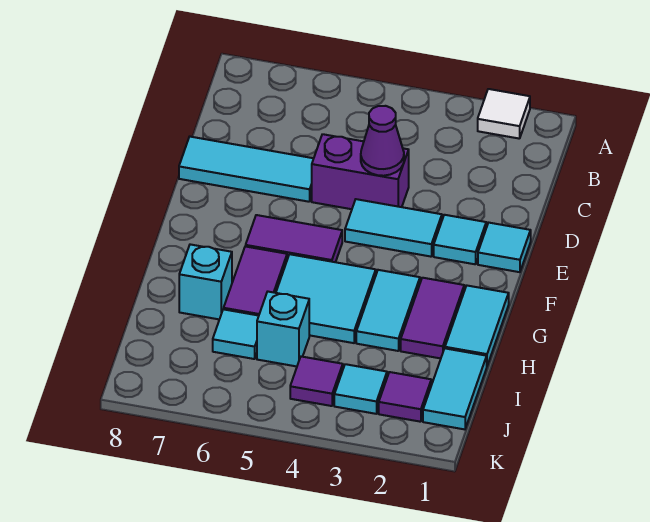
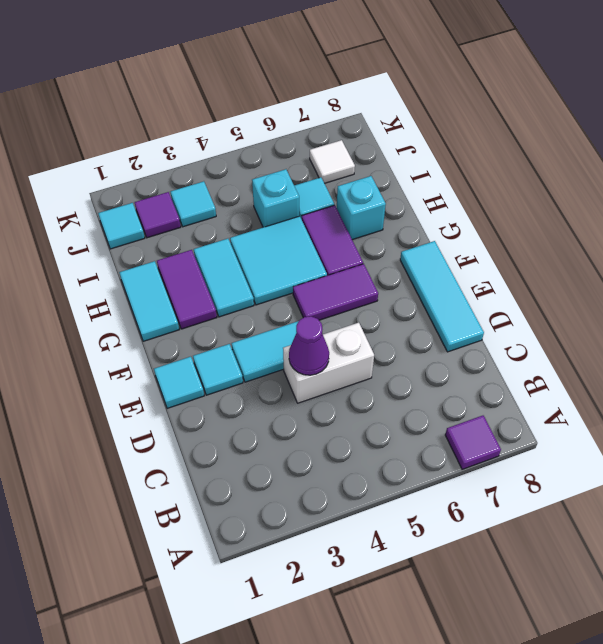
white tile A2 level 1 -> white tile J7 level 1
purple brick D4:D5 level 1 -> white brick D4:D5 level 1
cyan tile D6:D8 level 1 -> cyan tile D8:F8 level 1
cyan tile I1:J1 level 1 -> cyan tile J1 level 1
purple tile J4 level 1 -> purple tile A7 level 1

